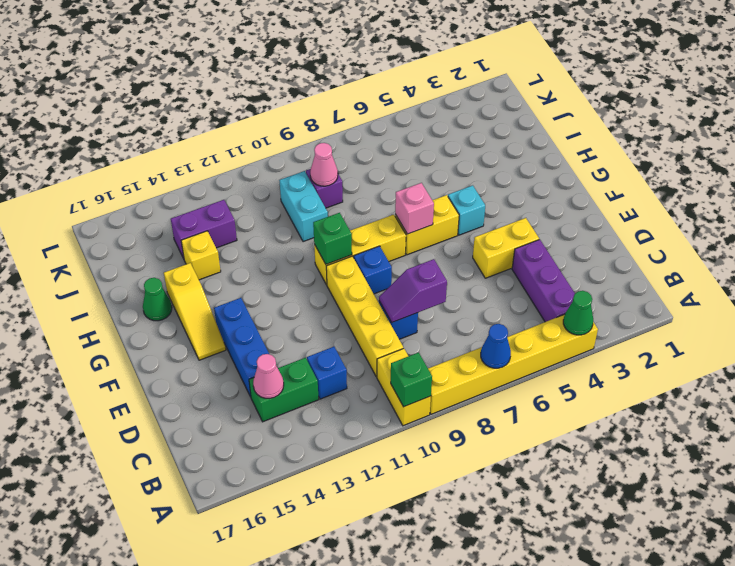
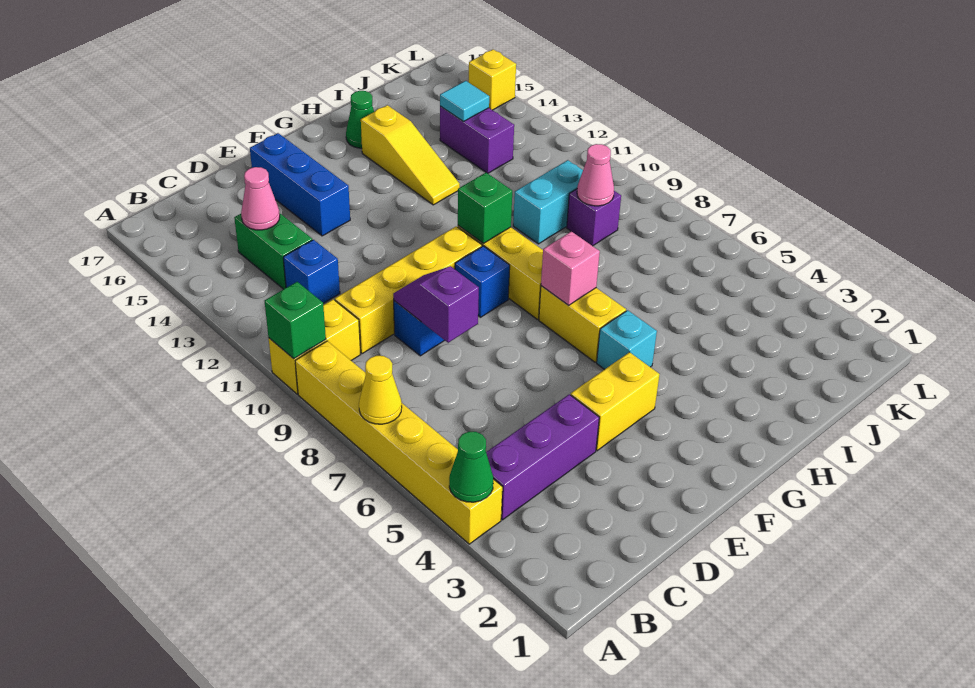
blue cone A7 level 2 -> yellow cone A7 level 2
blue brick D14:F14 level 1 -> blue brick E14:E16 level 1
yellow brick E4:E5 level 1 -> yellow brick E4:F4 level 1
yellow slope F15:H15 level 1 top H -> yellow slope H13:H15 level 1 top 15
yellow brick I14 level 1 -> yellow brick L15 level 1
none -> cyan tile J14 level 2

